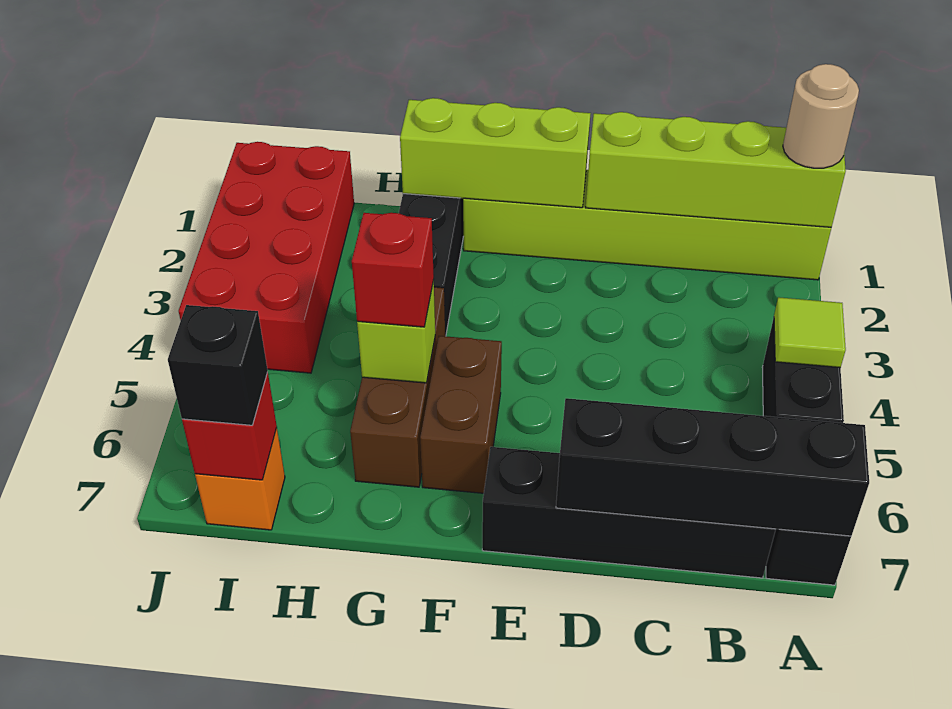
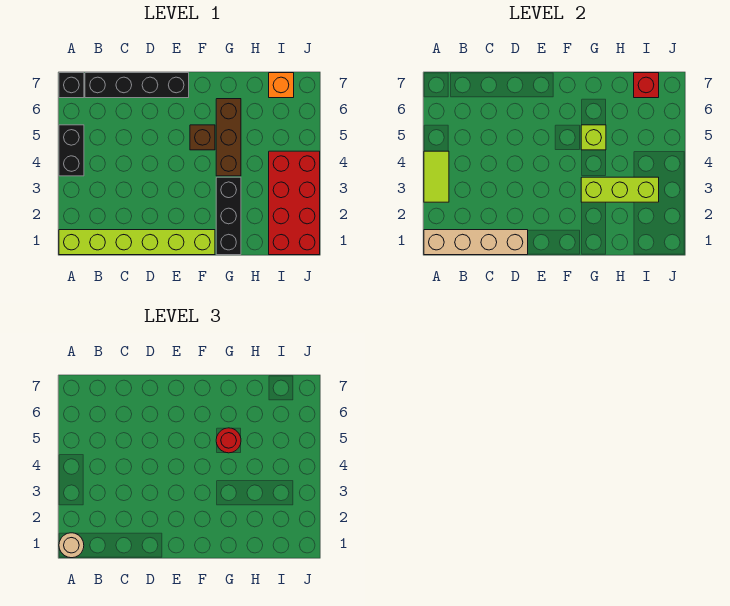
lime brick A1:D1 level 2 -> tan brick A1:D1 level 2
lime tile A4 level 2 -> lime tile A3:A4 level 2
black brick A7:D7 level 2 -> none
lime brick E1:G1 level 2 -> lime brick G3:I3 level 2
brown brick F5:F6 level 1 -> brown brick F5 level 1
red brick G5 level 3 -> red round brick G5 level 3
black brick I7 level 3 -> none

